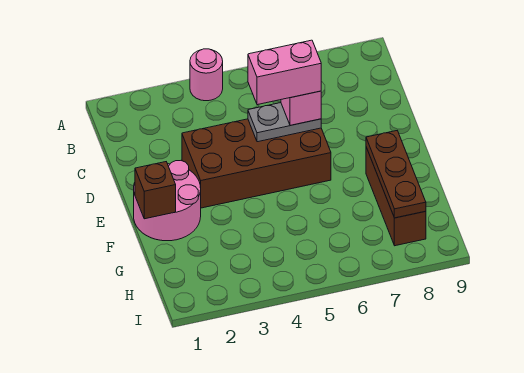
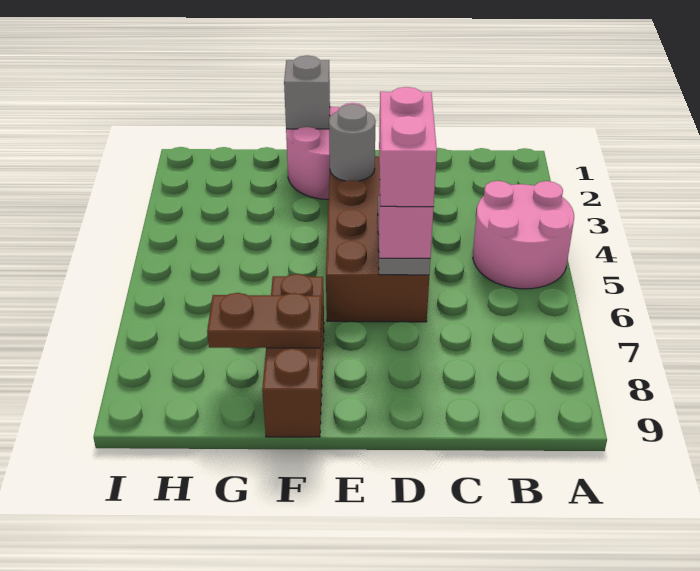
pink round brick A4 level 1 -> pink round brick A4:B5 level 1
none -> grey round brick E3 level 2
brown brick F1 level 2 -> grey brick F1 level 2
brown brick F8:H8 level 1 -> brown brick F7:F9 level 1
brown plate F8:H8 level 2 -> brown plate F8:G8 level 2

